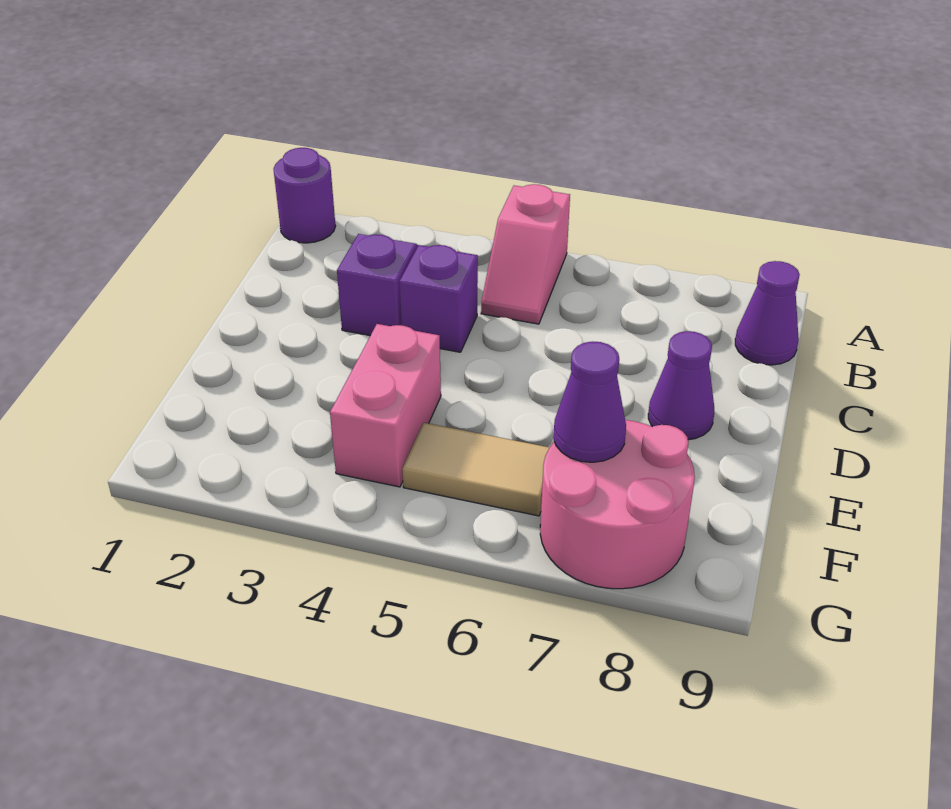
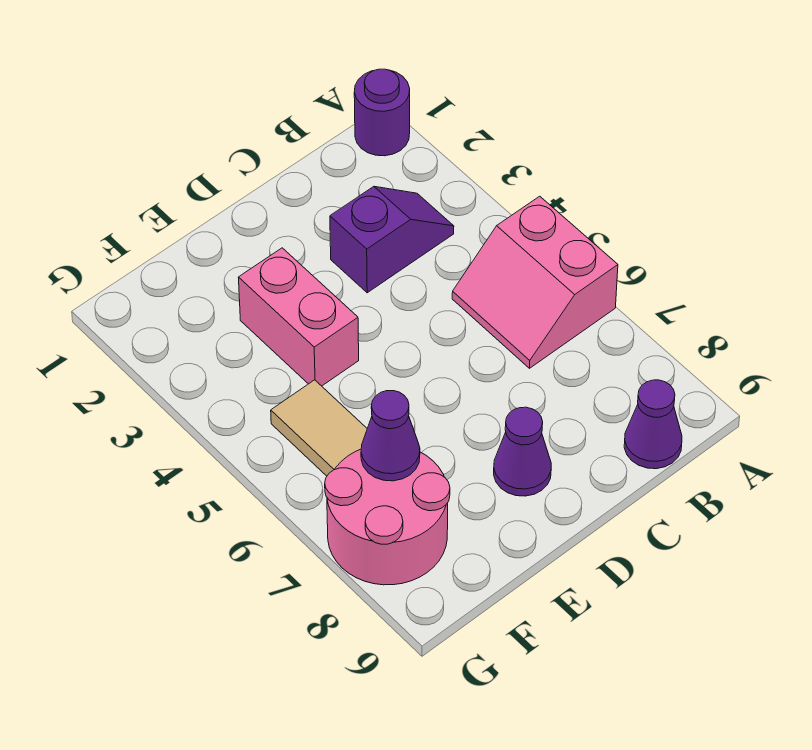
pink slope A5:B5 level 1 top A -> pink slope A5:B6 level 1 top A
purple brick C4 level 1 -> none
pink brick E4:F4 level 1 -> pink brick E3:E4 level 1

